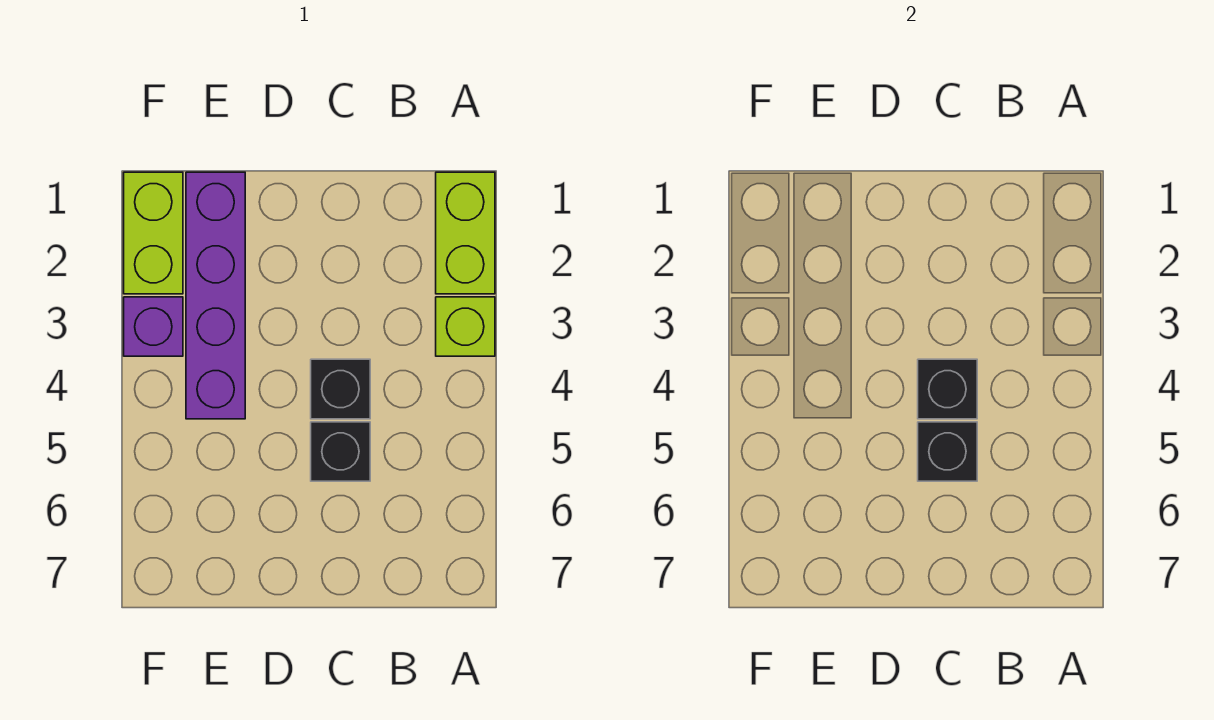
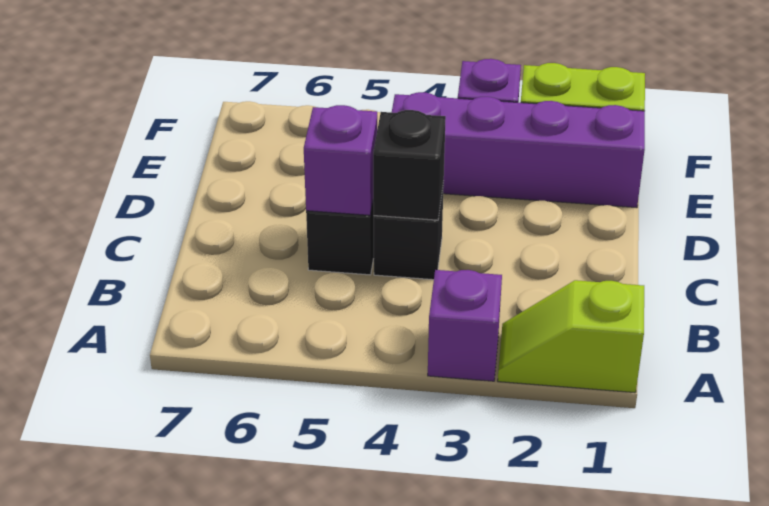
lime brick A1:A2 level 1 -> lime slope A1:A2 level 1 top 1
lime brick A3 level 1 -> purple brick A3 level 1
black brick C5 level 2 -> purple brick C5 level 2

